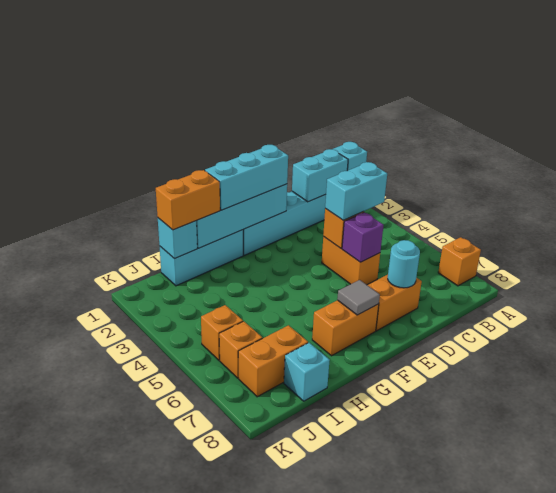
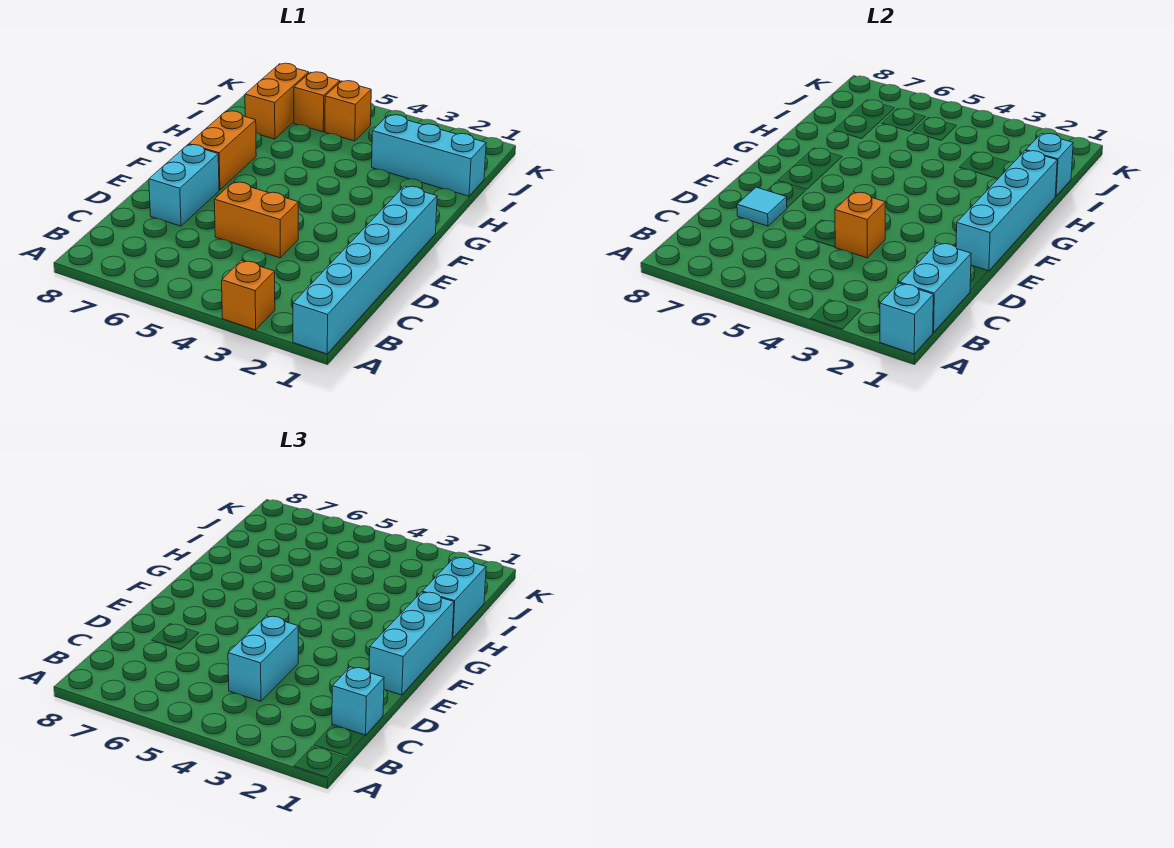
orange brick A7 level 1 -> orange brick A3 level 1
purple brick D5 level 2 -> none
orange brick D7:E7 level 1 -> cyan brick D7:E7 level 1
cyan round brick D7 level 2 -> cyan tile D7 level 2
grey tile F7 level 2 -> none
cyan brick G1:I1 level 1 -> cyan brick I1:I3 level 1
orange brick H1:I1 level 3 -> cyan brick H1:I1 level 3
cyan brick I8 level 1 -> cyan brick C1 level 3

